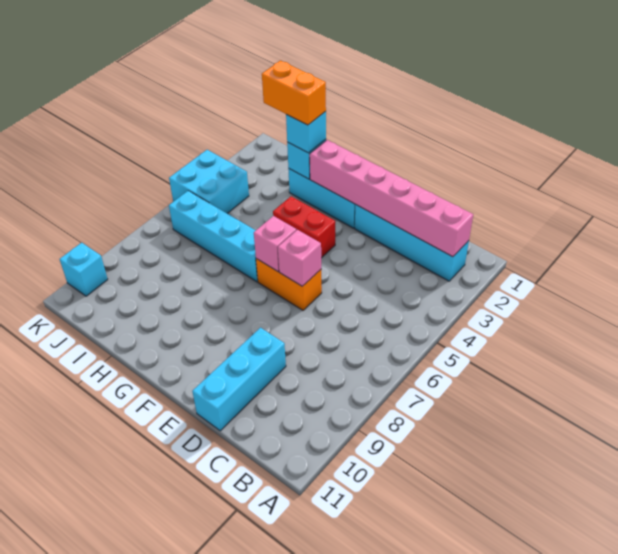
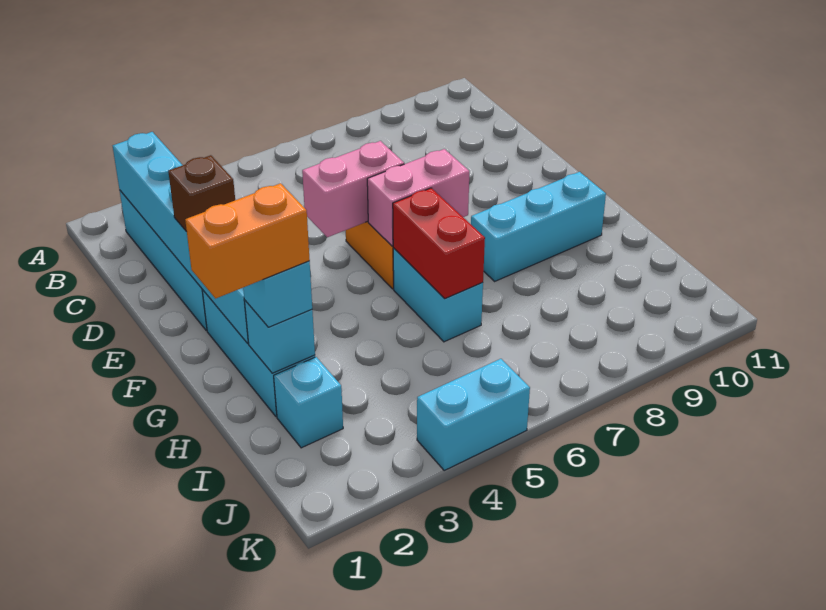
pink brick B2:G2 level 2 -> cyan brick B2:G2 level 2
cyan brick D9:D11 level 1 -> cyan brick G8:G10 level 1
none -> brown brick E2 level 3
pink brick E6 level 2 -> pink brick E5:E6 level 2
red brick F4:G4 level 1 -> red brick G6:H6 level 2
pink brick F6 level 2 -> pink brick F6:F7 level 2
cyan brick G6:J6 level 1 -> cyan brick G6:H6 level 1
orange brick H2:I2 level 4 -> orange brick H1:H2 level 4
cyan brick J4:K5 level 1 -> cyan brick K4:K5 level 1
cyan brick K10 level 1 -> cyan brick I2 level 1

